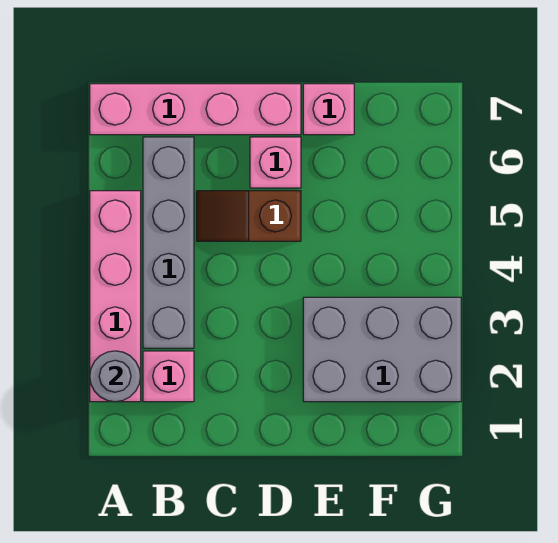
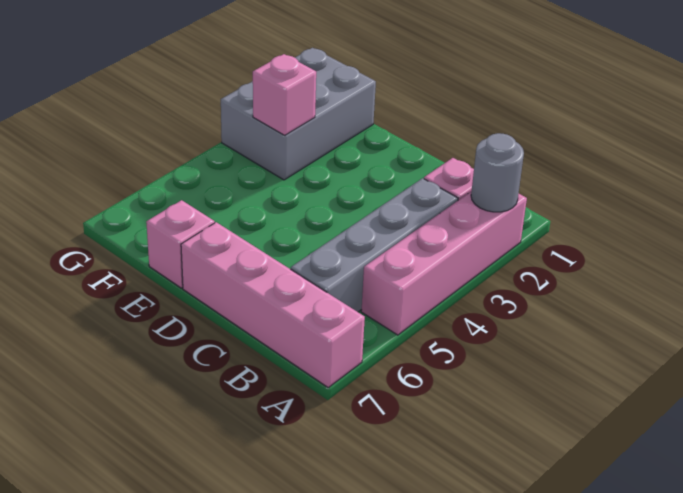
brown slope C5:D5 level 1 top D -> none
pink brick D6 level 1 -> pink brick F3 level 2
grey brick E2:G3 level 1 -> grey brick F1:G3 level 1

